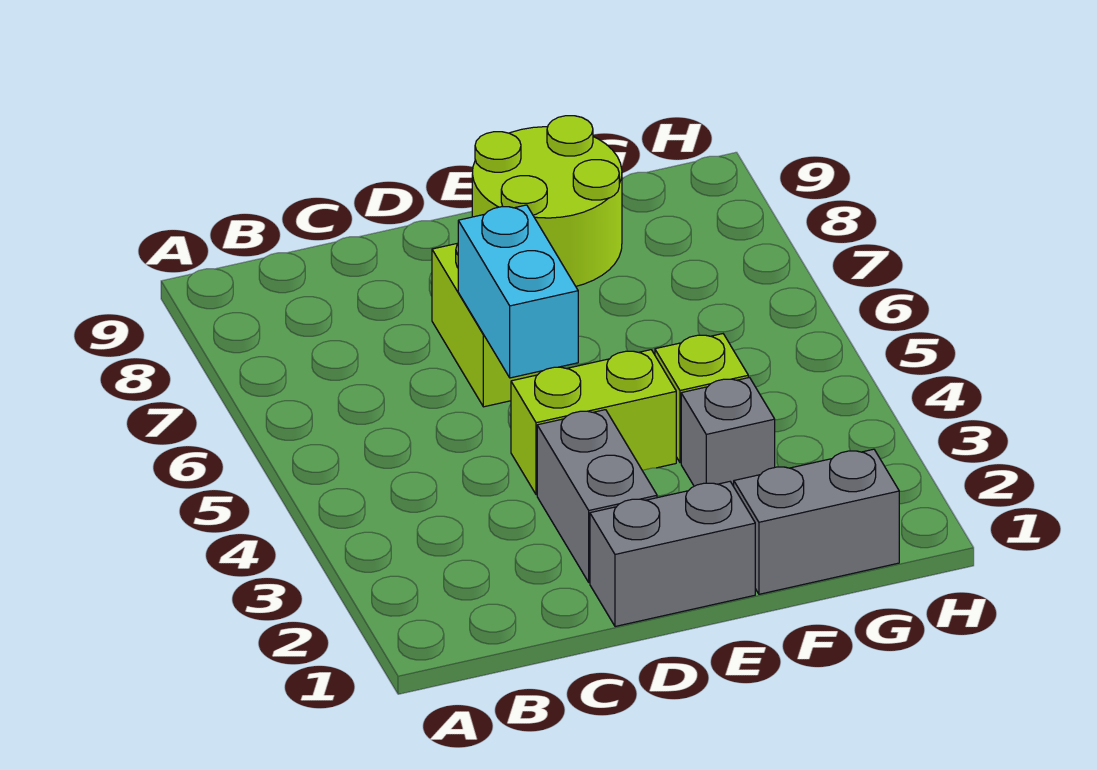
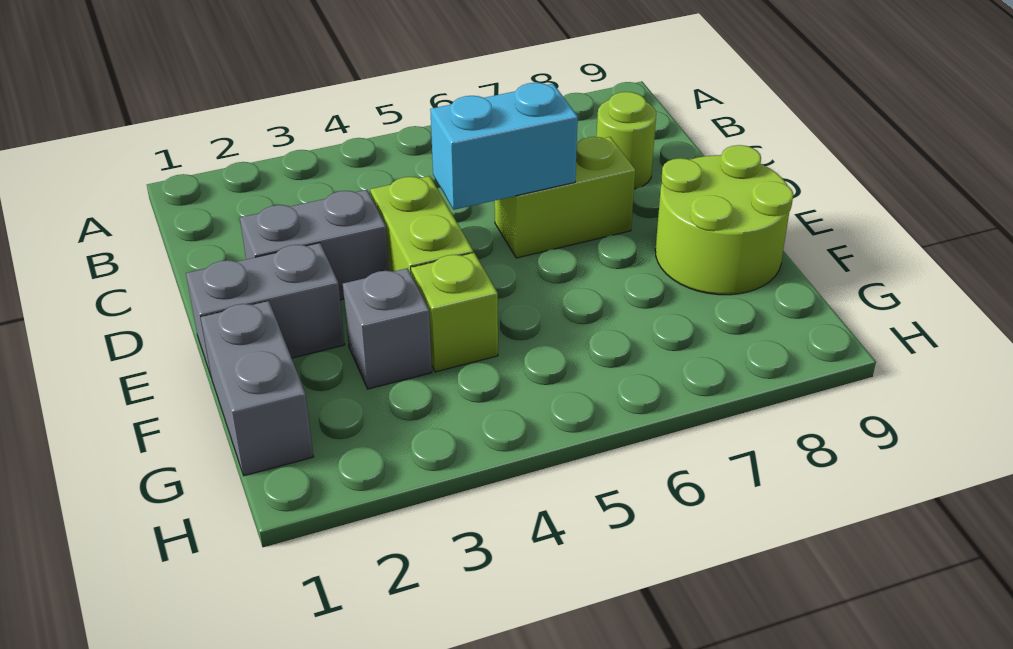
none -> lime round brick C8 level 1
grey brick D1:E1 level 1 -> grey brick E1:E2 level 1

